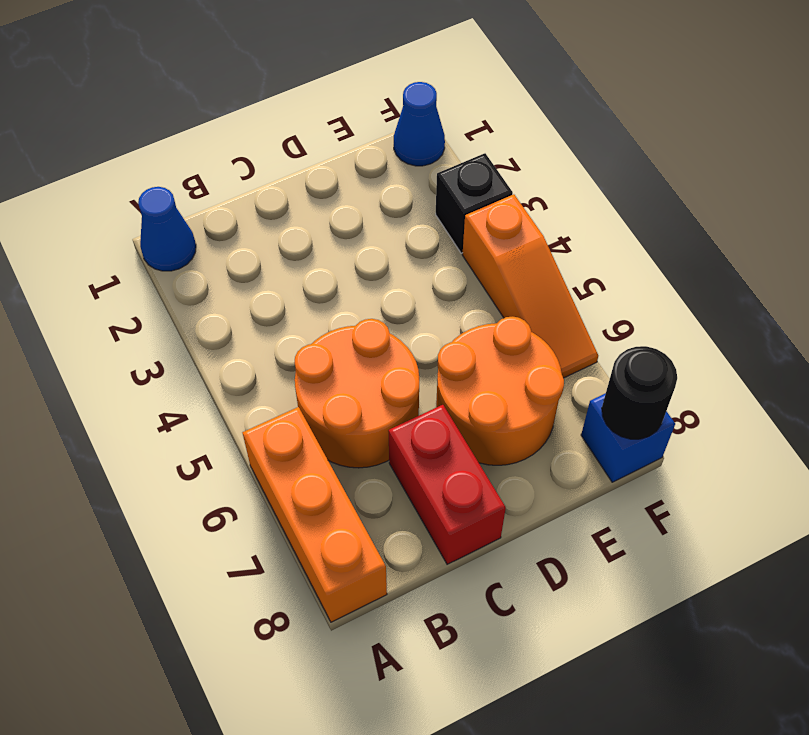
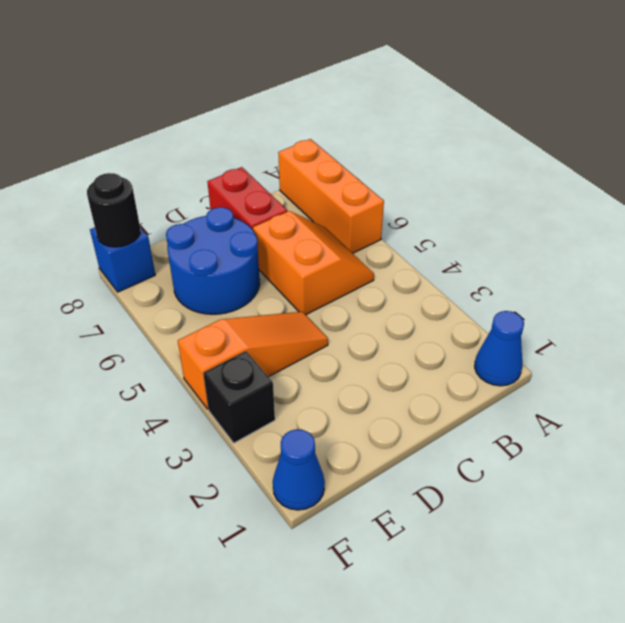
orange round brick B5:C6 level 1 -> orange slope B5:C6 level 1 top C
orange round brick D6:E7 level 1 -> blue round brick D6:E7 level 1
orange slope F4:F6 level 1 top 4 -> orange slope D4:F4 level 1 top F

